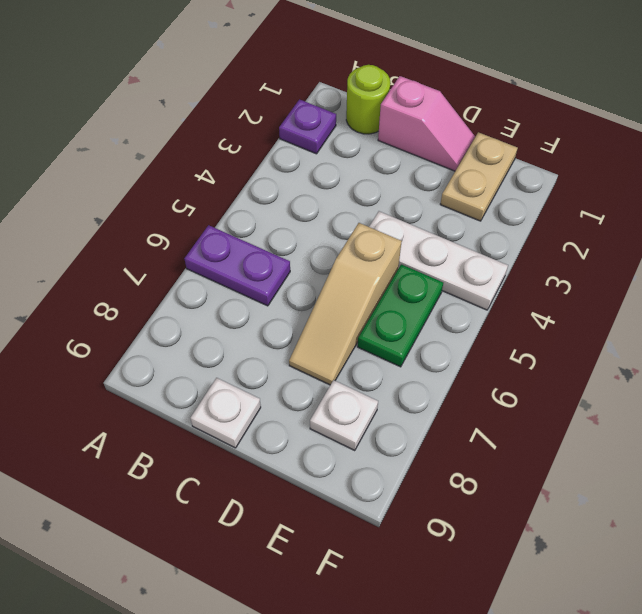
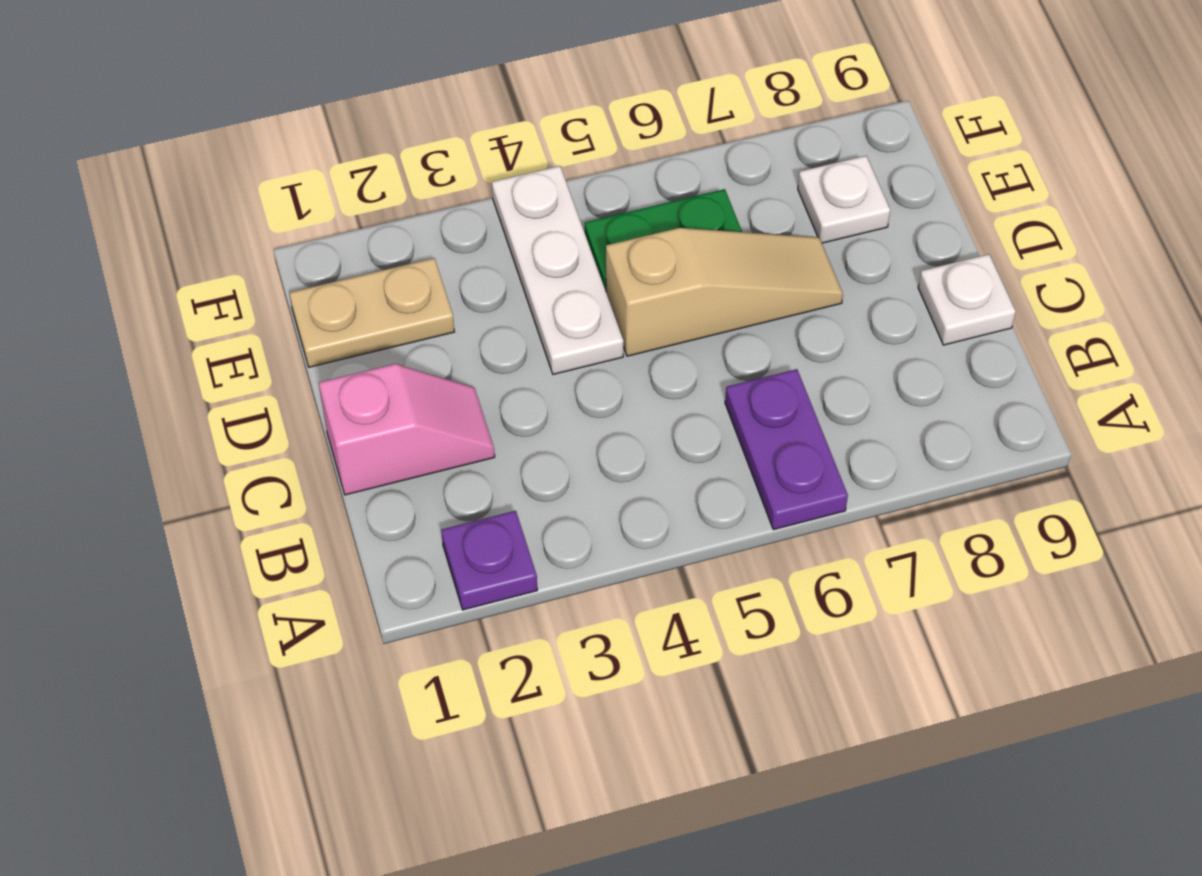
lime round brick B1 level 1 -> none
pink slope C1:D1 level 1 top C -> pink slope C1:C2 level 1 top 1

